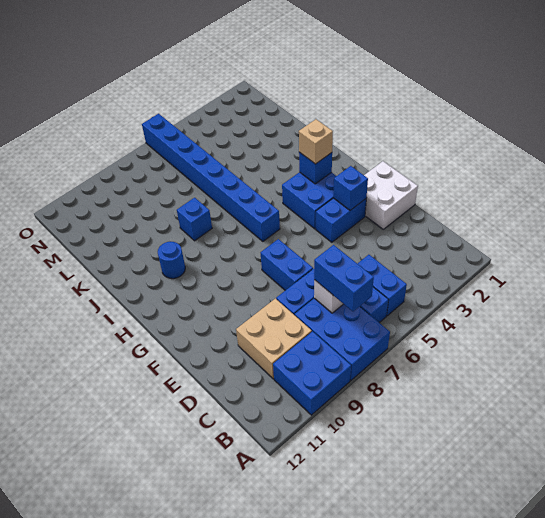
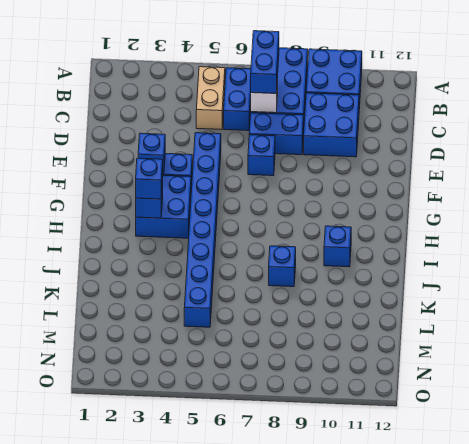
blue brick B5:C5 level 1 -> tan brick B5:C5 level 1
tan brick C9:D10 level 1 -> blue brick C9:D10 level 1
white brick E1:F2 level 1 -> none
blue brick E7:F7 level 1 -> blue brick E7 level 1
tan brick H3 level 3 -> blue brick H3 level 3
blue brick H6:O6 level 1 -> blue brick E5:L5 level 1
blue round brick I10 level 1 -> blue brick I10 level 1

